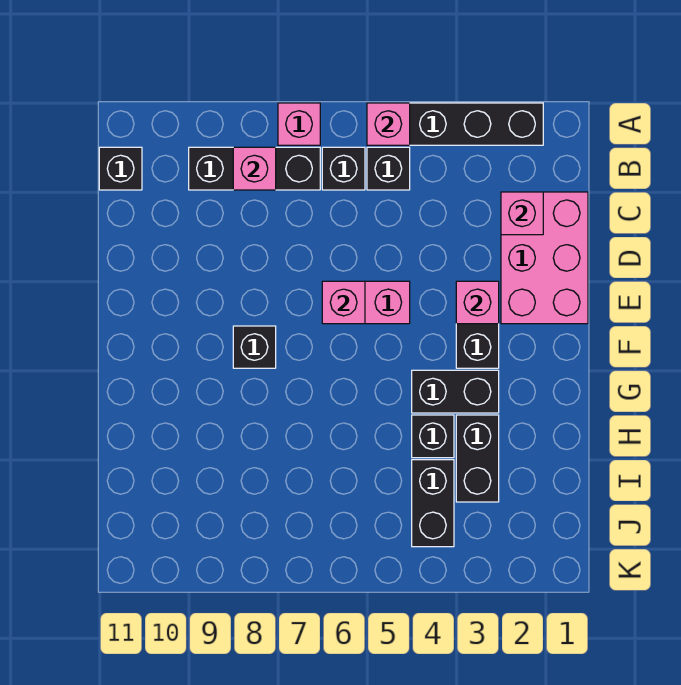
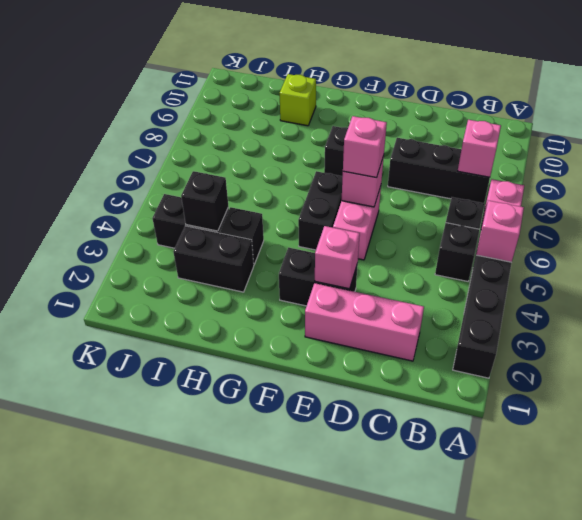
black brick B7:B9 level 1 -> black brick B8:D8 level 1
black brick B11 level 1 -> black brick I4 level 2
pink brick C1:E2 level 1 -> pink brick C2:E2 level 1
pink brick C2 level 2 -> pink brick E6 level 3
black brick G3:G4 level 1 -> black brick F5:F6 level 1
none -> lime brick H10 level 1

